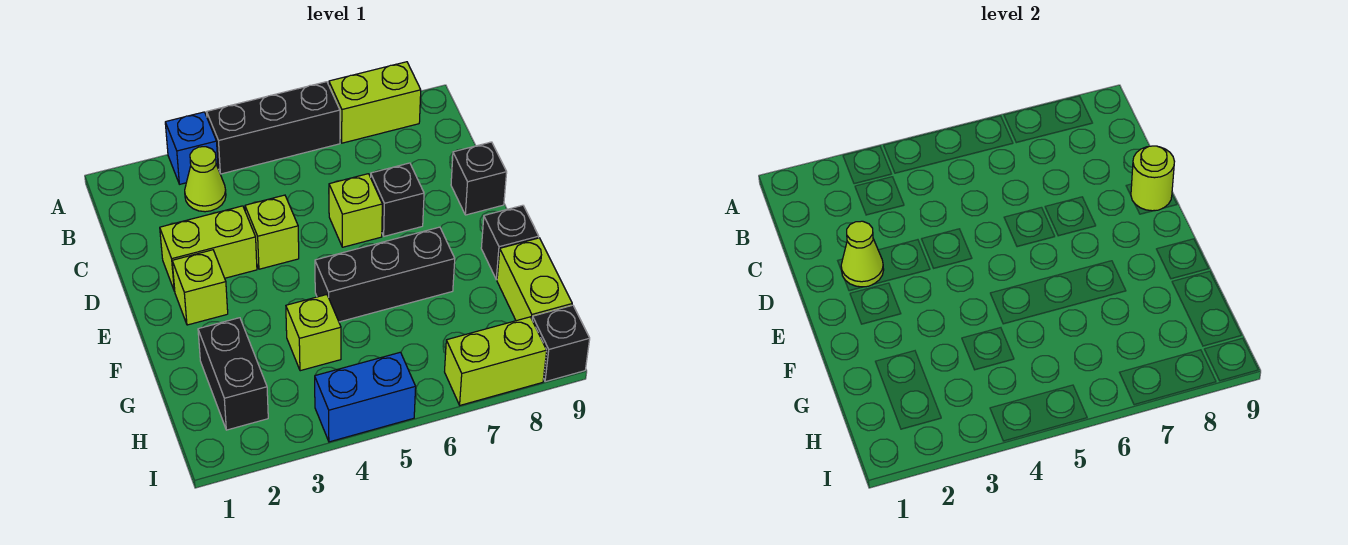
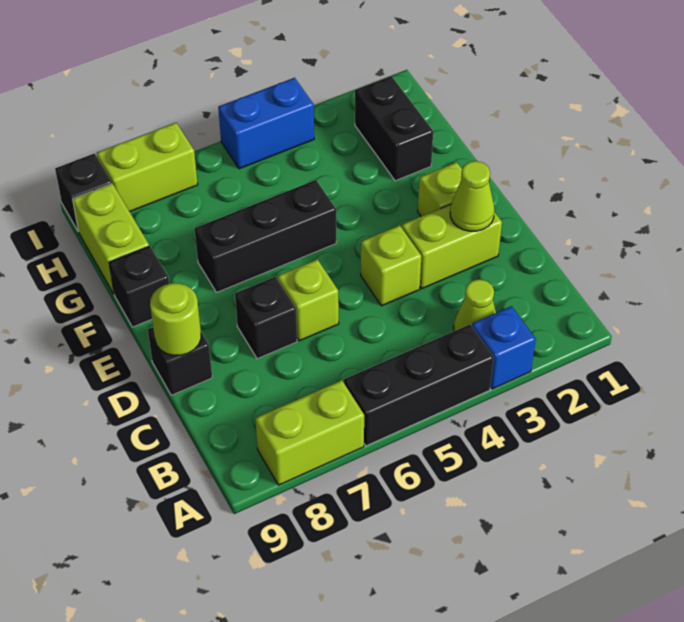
lime brick G4 level 1 -> none

